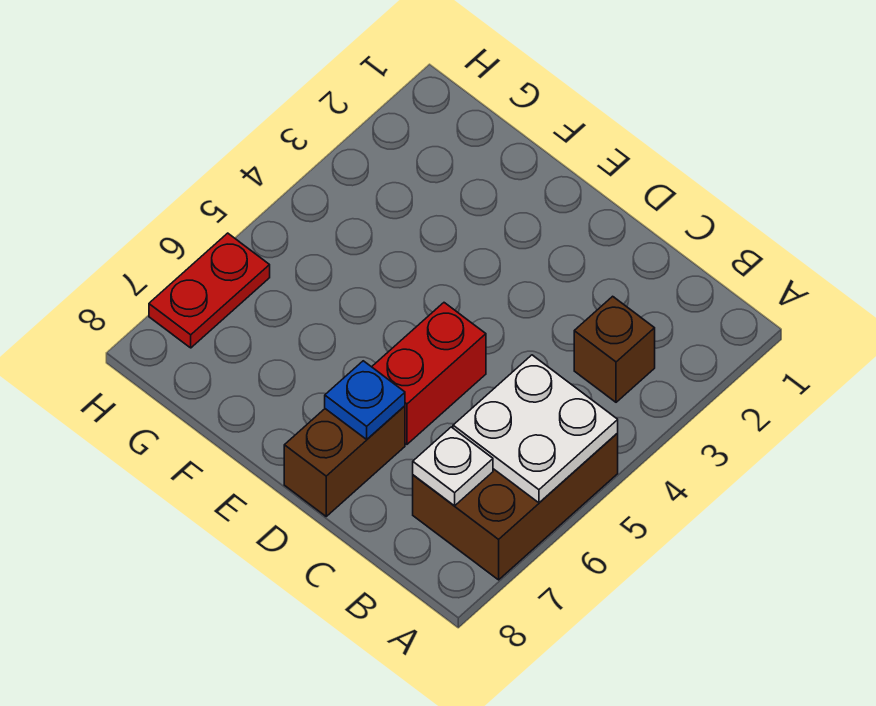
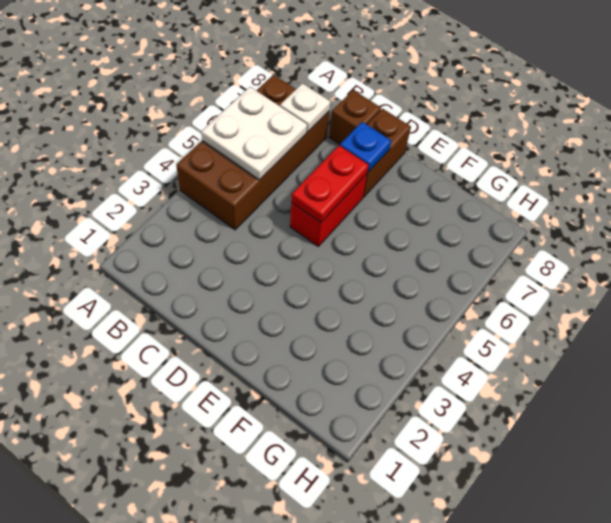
brown brick A5:B7 level 1 -> brown brick A4:B7 level 1
brown brick B3 level 1 -> brown brick C8 level 1
red plate H6:H7 level 1 -> red plate D5:D6 level 2

